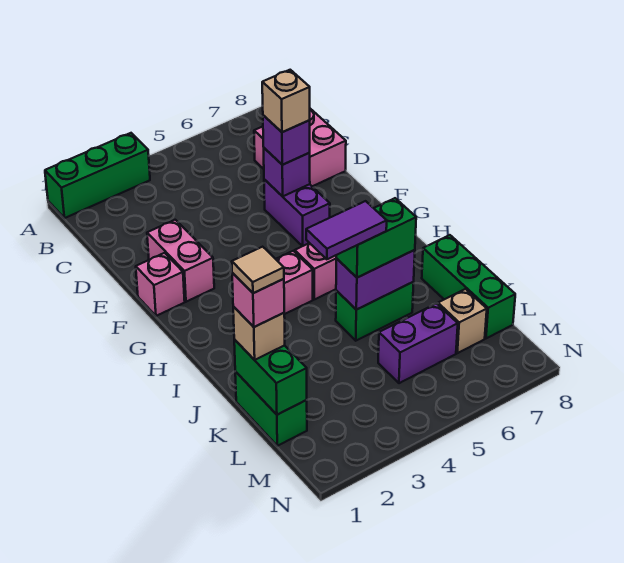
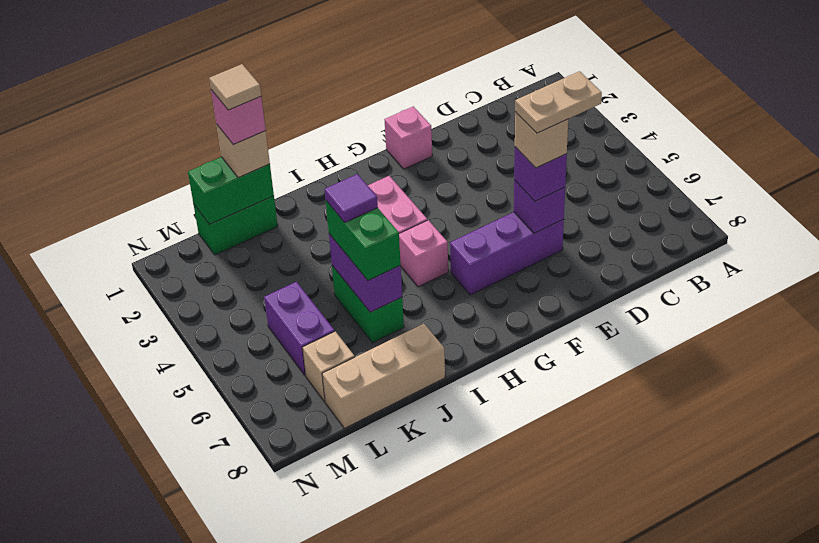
green brick A1:A3 level 1 -> none
pink brick C7:D8 level 1 -> none
none -> tan plate D6:E6 level 5
pink brick E2:F2 level 1 -> none
purple brick E6:F6 level 1 -> purple brick E6:G6 level 1
purple tile J4:J5 level 4 -> purple tile J5 level 4
green brick J8:L8 level 1 -> tan brick J8:L8 level 1

